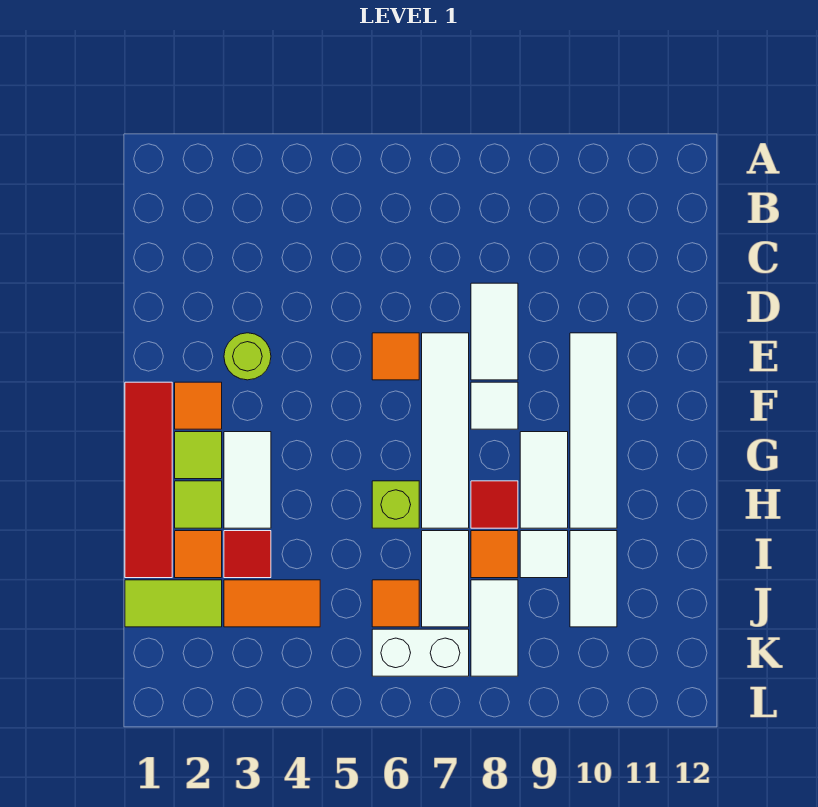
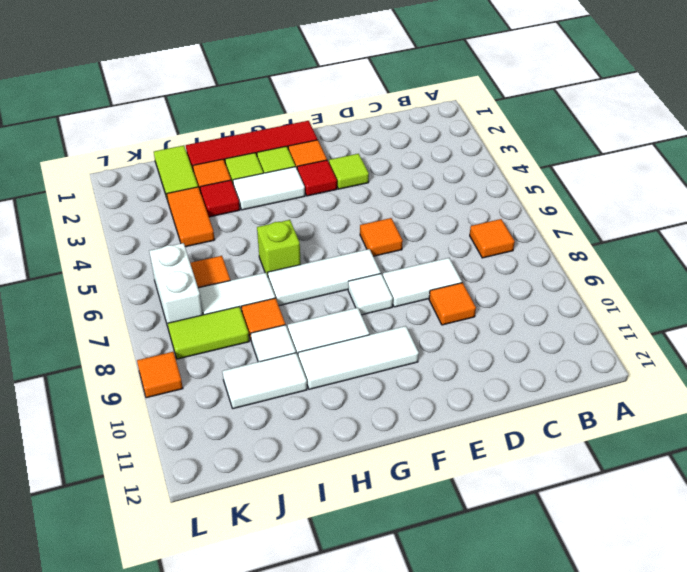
none -> orange tile B7 level 1
none -> orange tile D9 level 1
lime round brick E3 level 1 -> lime tile E3 level 1
white tile E7:H7 level 1 -> white tile F7:H7 level 1
white tile E10:H10 level 1 -> white tile F10:H10 level 1
red tile H8 level 1 -> red tile F3 level 1
white tile J8:K8 level 1 -> lime tile J8:K8 level 1
none -> orange tile L9 level 1

